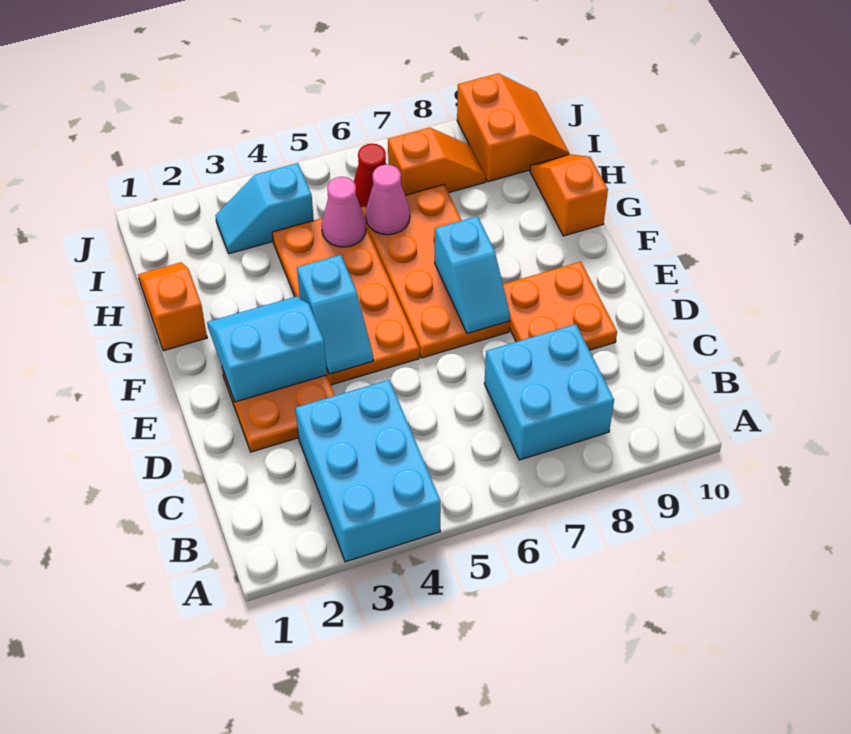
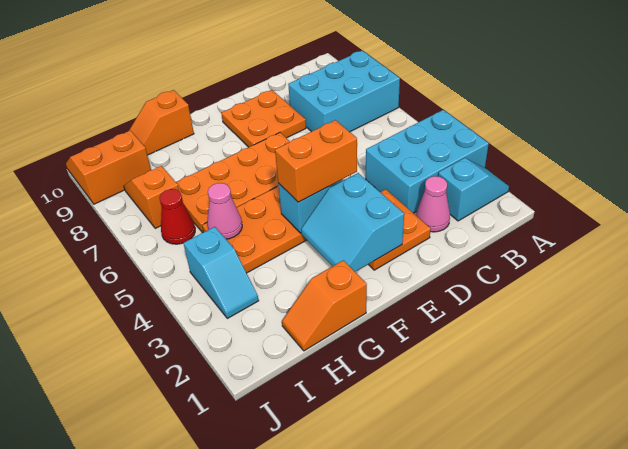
cyan brick B7:C8 level 1 -> cyan brick A7:C8 level 1
none -> orange brick E4:F4 level 3
cyan slope E7:F7 level 2 top F -> cyan slope A2:B2 level 1 top B
pink cone H6 level 2 -> pink cone C2 level 1

